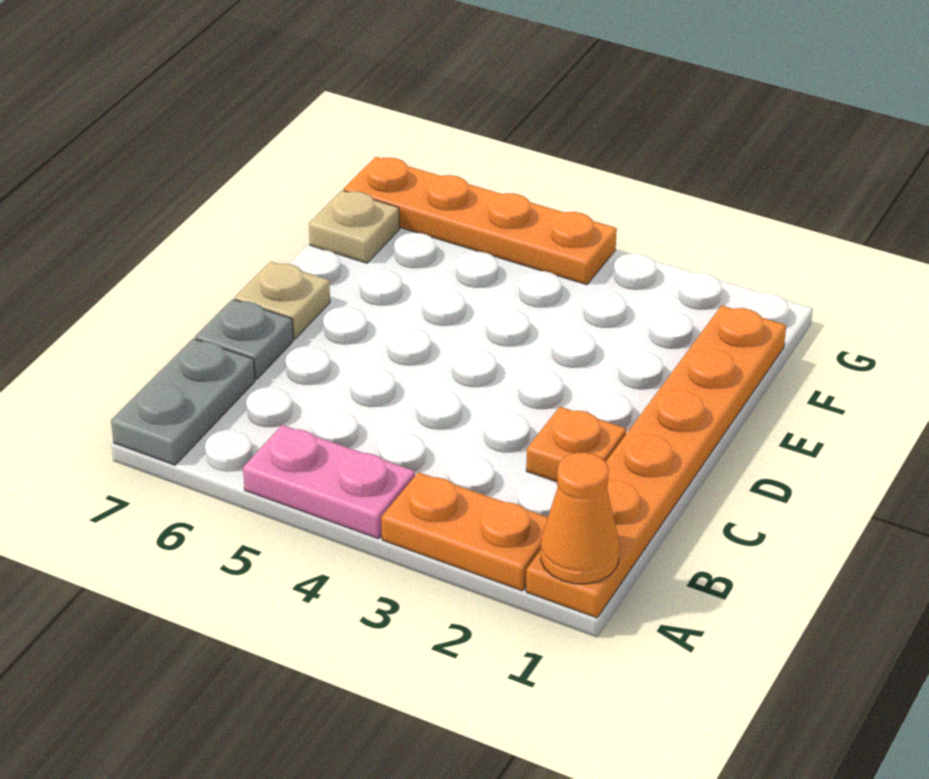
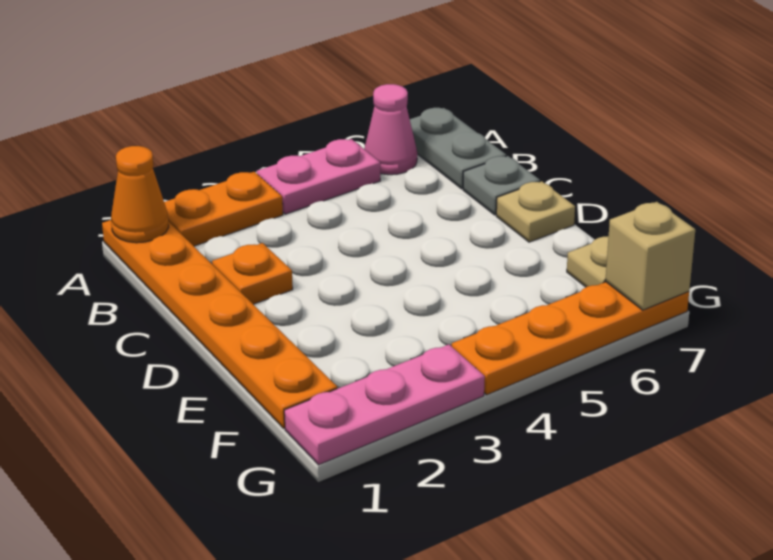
none -> pink cone A6 level 1
none -> pink plate G1:G3 level 1
none -> tan brick G7 level 2

